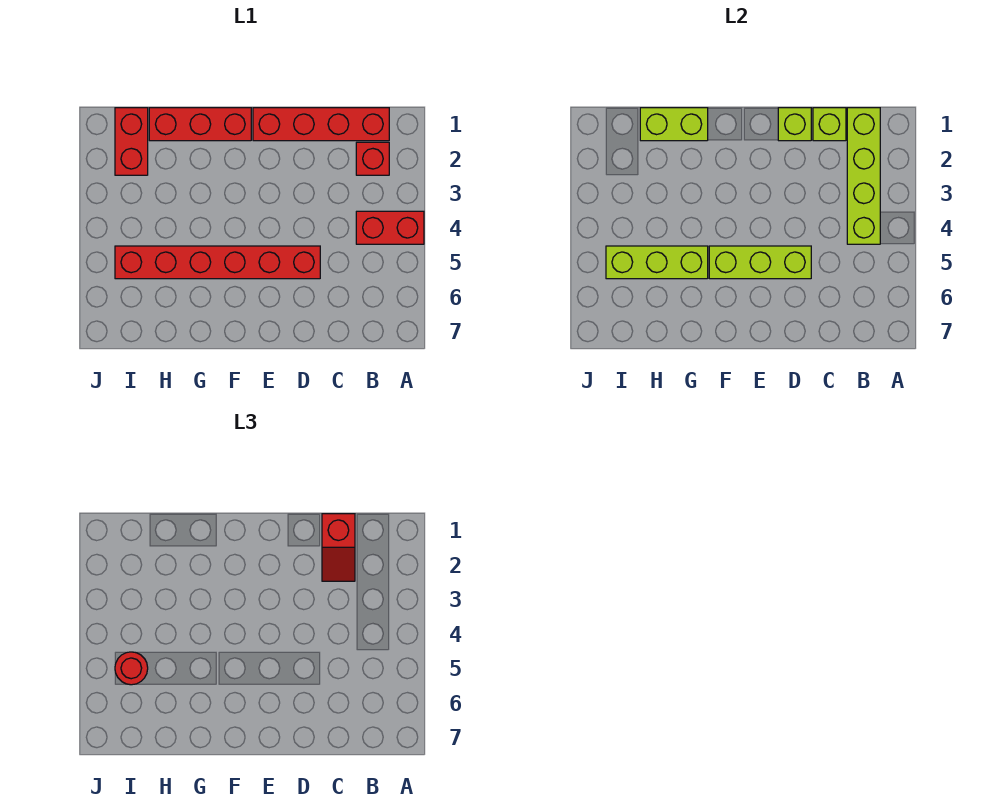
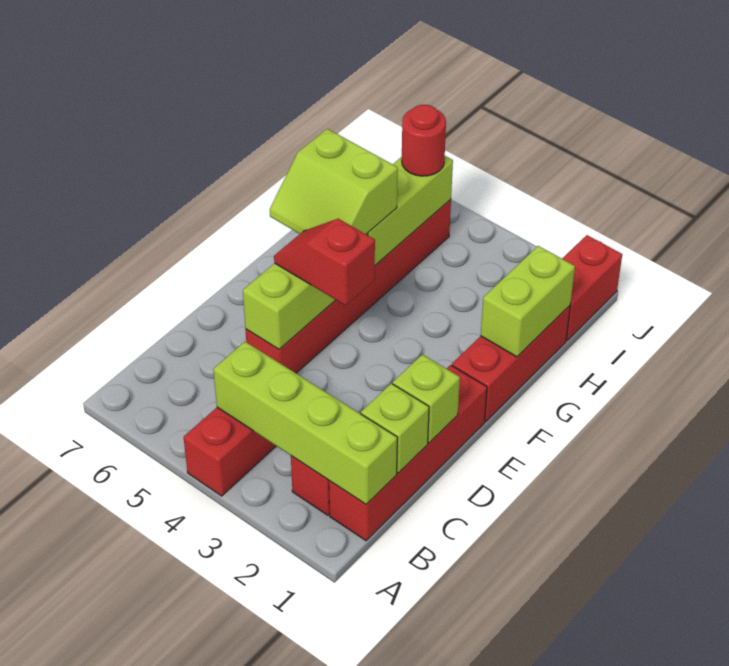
red slope C1:C2 level 3 top 1 -> red slope E4:E5 level 3 top 4
none -> lime slope F5:G6 level 3 top G
red brick I1:I2 level 1 -> red brick I1:J1 level 1

